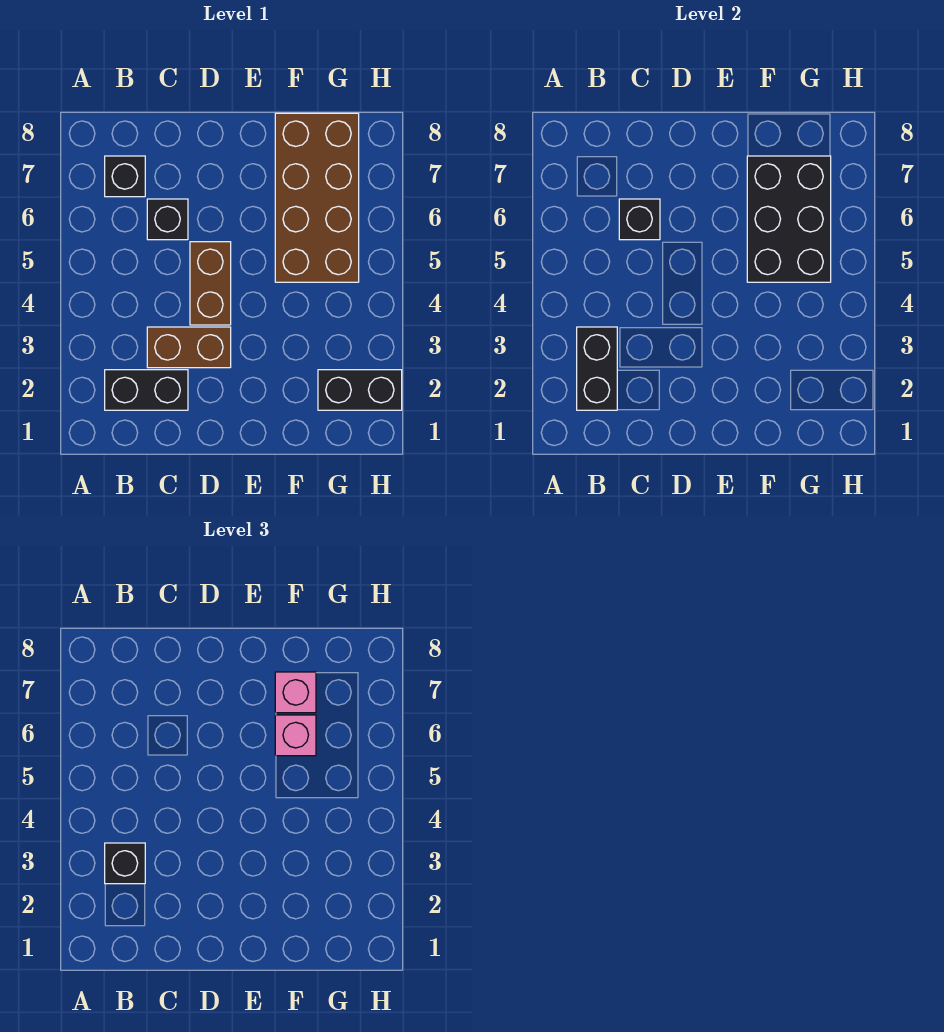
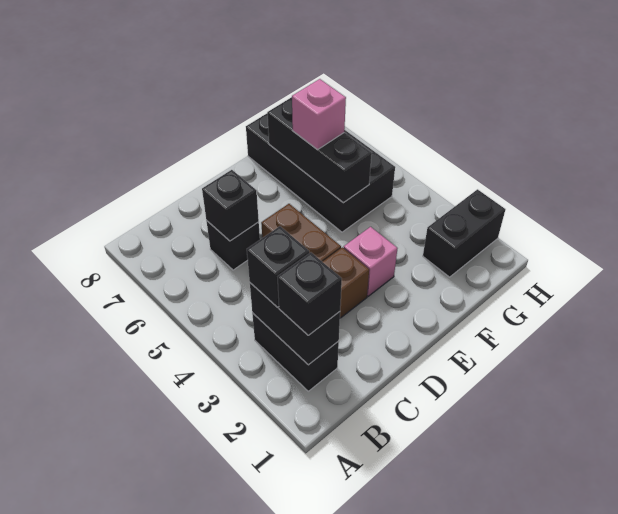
black brick B2:C2 level 1 -> black brick B2:B3 level 1
black brick B7 level 1 -> black brick B2 level 3
brown brick F5:G8 level 1 -> black brick F5:G8 level 1
black brick F5:G7 level 2 -> black brick F5:F7 level 2
pink brick F7 level 3 -> pink brick E3 level 1

